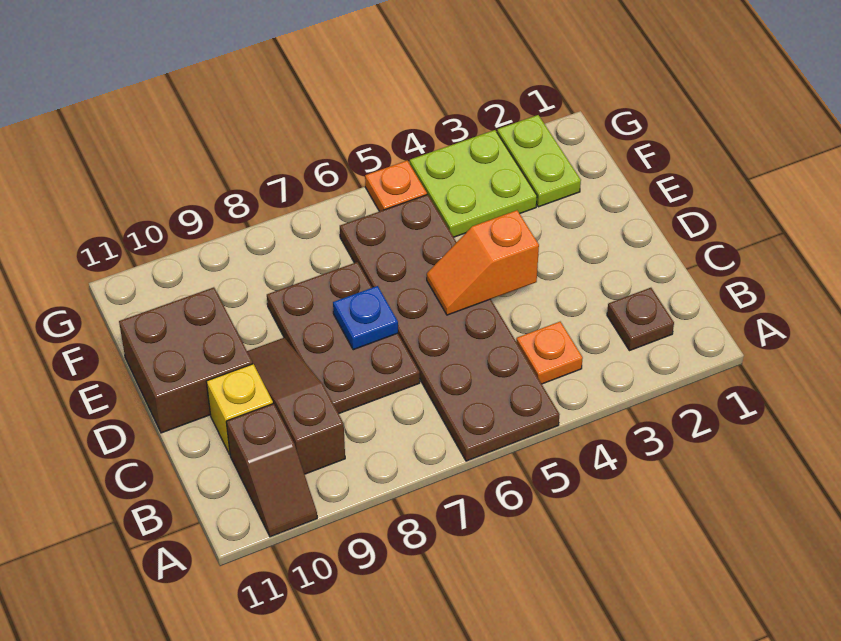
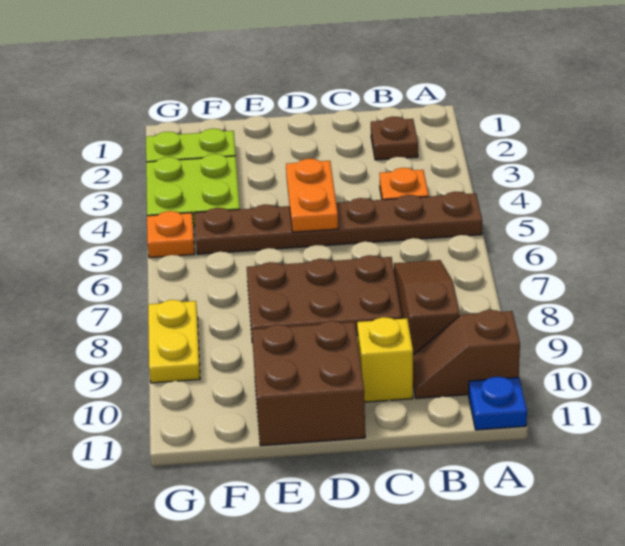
brown plate A5:F6 level 1 -> brown plate A5:F5 level 1
brown slope A10:B10 level 1 top B -> brown slope A10:B10 level 1 top A
brown slope B9:D9 level 1 top B -> brown slope B7:B9 level 1 top 9
orange slope D4:D5 level 2 top 4 -> orange plate D4:D5 level 2
blue plate D7 level 2 -> blue plate A11 level 1
none -> yellow plate G8:G9 level 1

